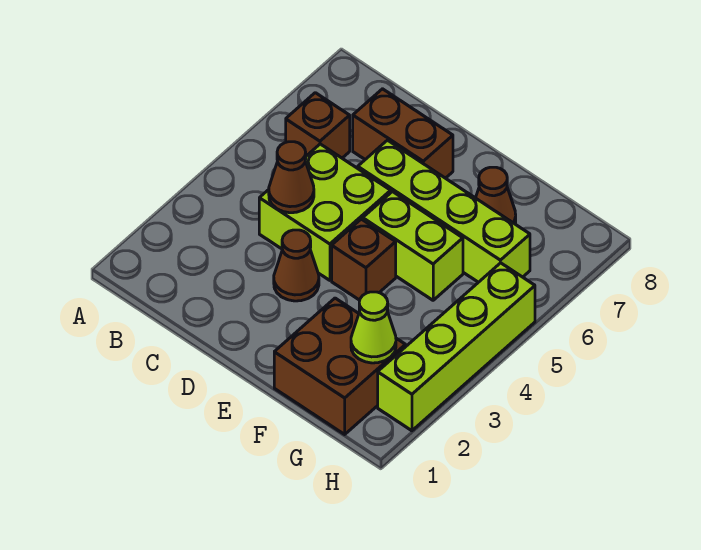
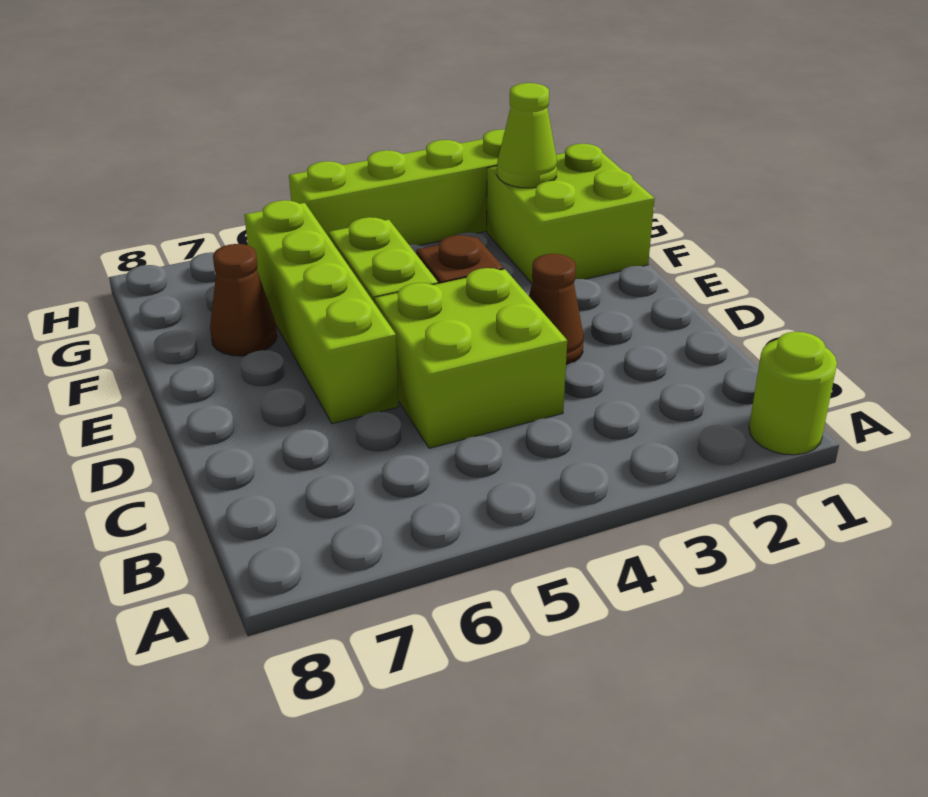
none -> lime round brick A1 level 1
brown brick B6 level 1 -> none
brown cone C4 level 2 -> none
brown brick C7:D7 level 1 -> none
brown brick F1:G2 level 1 -> lime brick F1:G2 level 1

